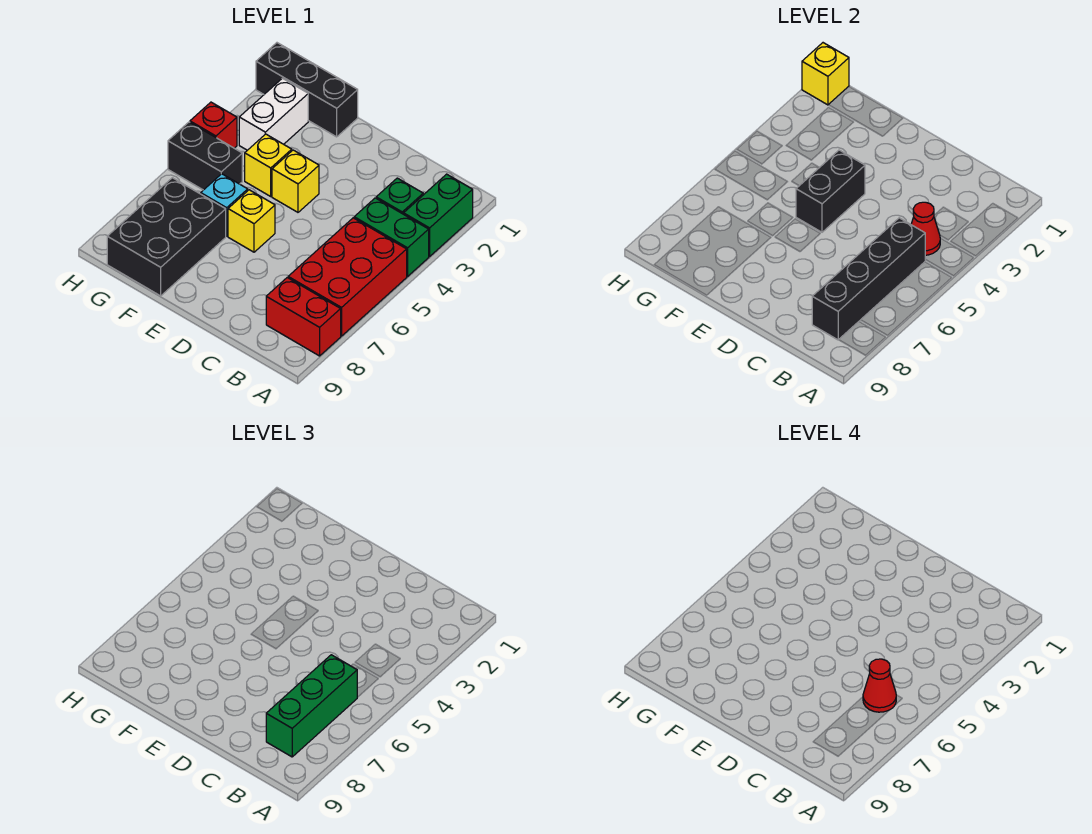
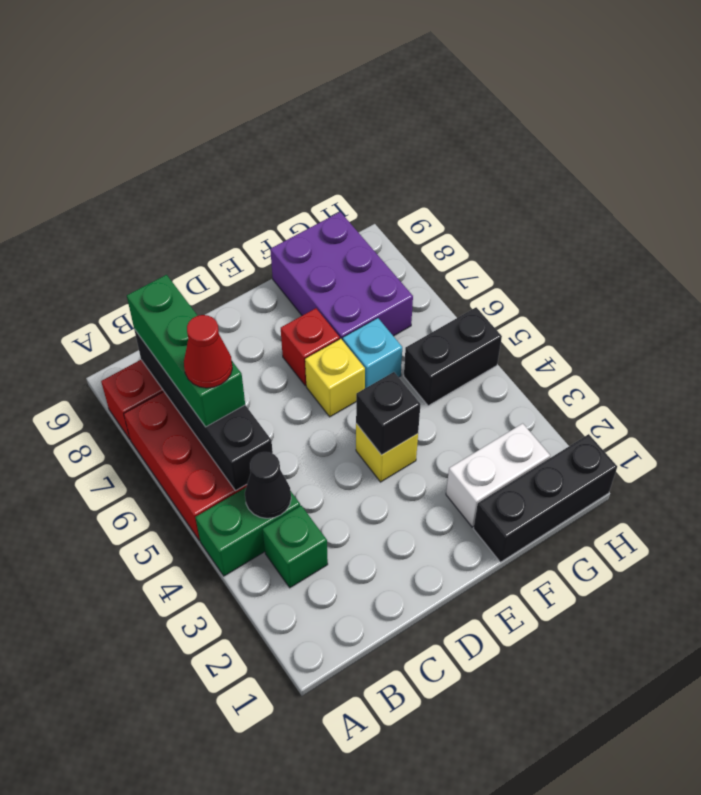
green brick A2:A3 level 1 -> none
red cone B4 level 2 -> black cone B4 level 2
black brick E4:E5 level 2 -> black brick E4 level 2
yellow brick F4 level 1 -> none
black brick F7:G9 level 1 -> purple brick F7:G9 level 1
white brick G2:G3 level 1 -> white brick F2:G2 level 1
yellow brick H1 level 2 -> none
red brick H4 level 1 -> red brick E7 level 1

